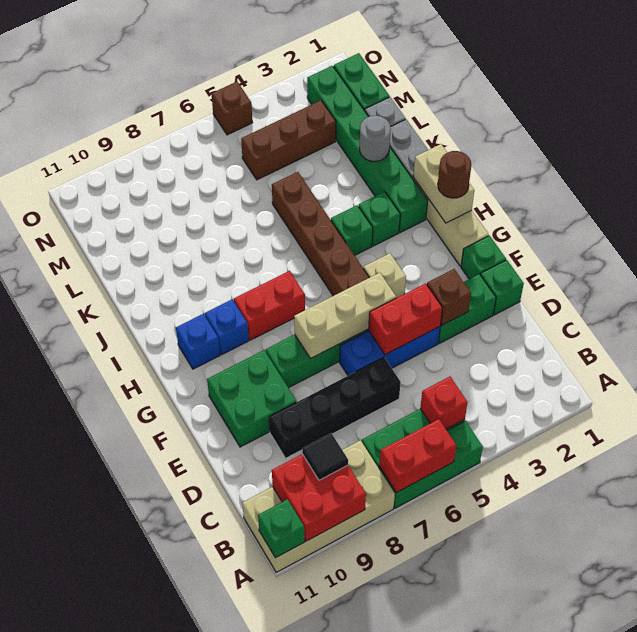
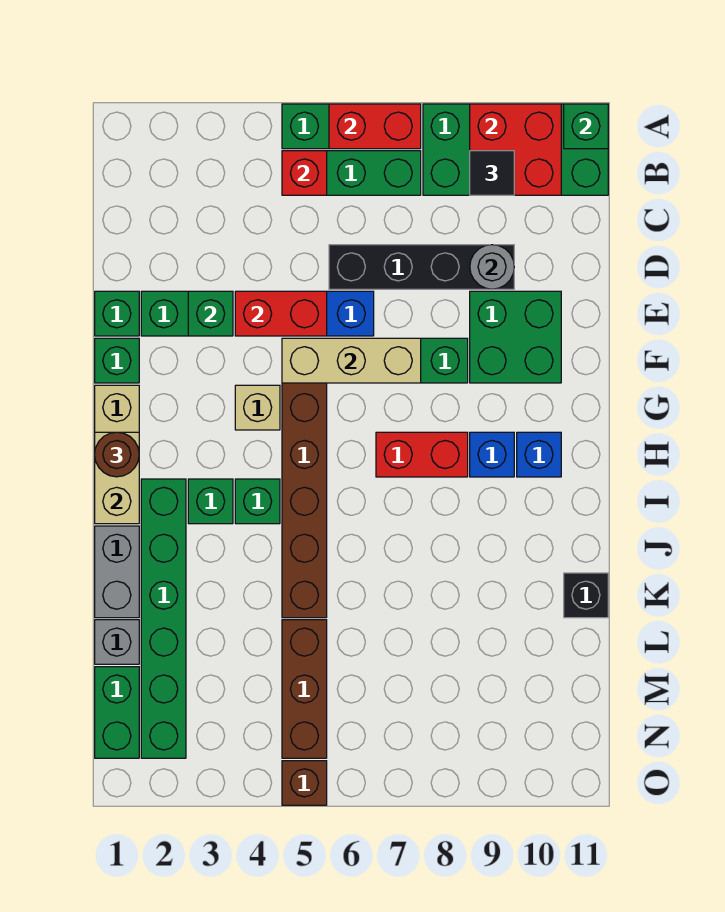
tan brick A8:B11 level 1 -> green brick A8:B11 level 1
brown brick E3 level 2 -> green brick E3 level 2
grey round brick K2 level 2 -> grey round brick D9 level 2
none -> black brick K11 level 1
brown brick M3:M5 level 1 -> brown brick L5:N5 level 1

